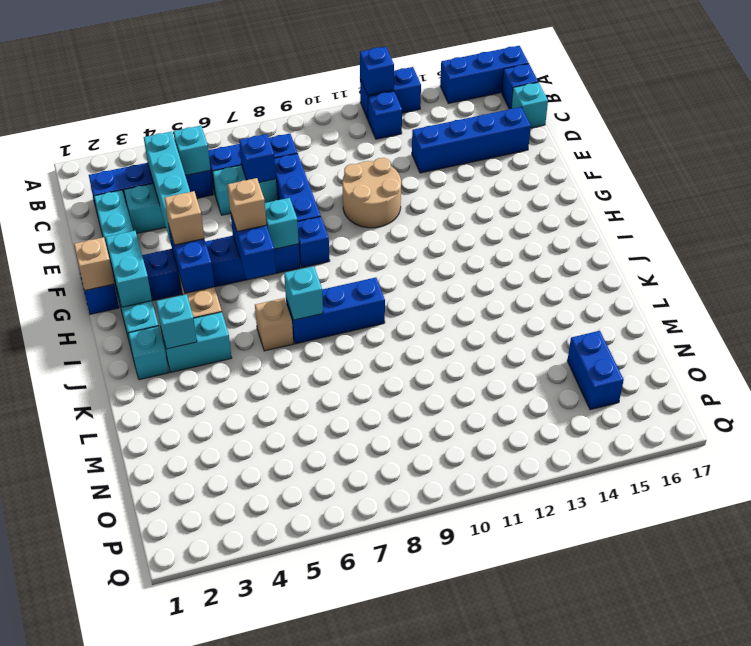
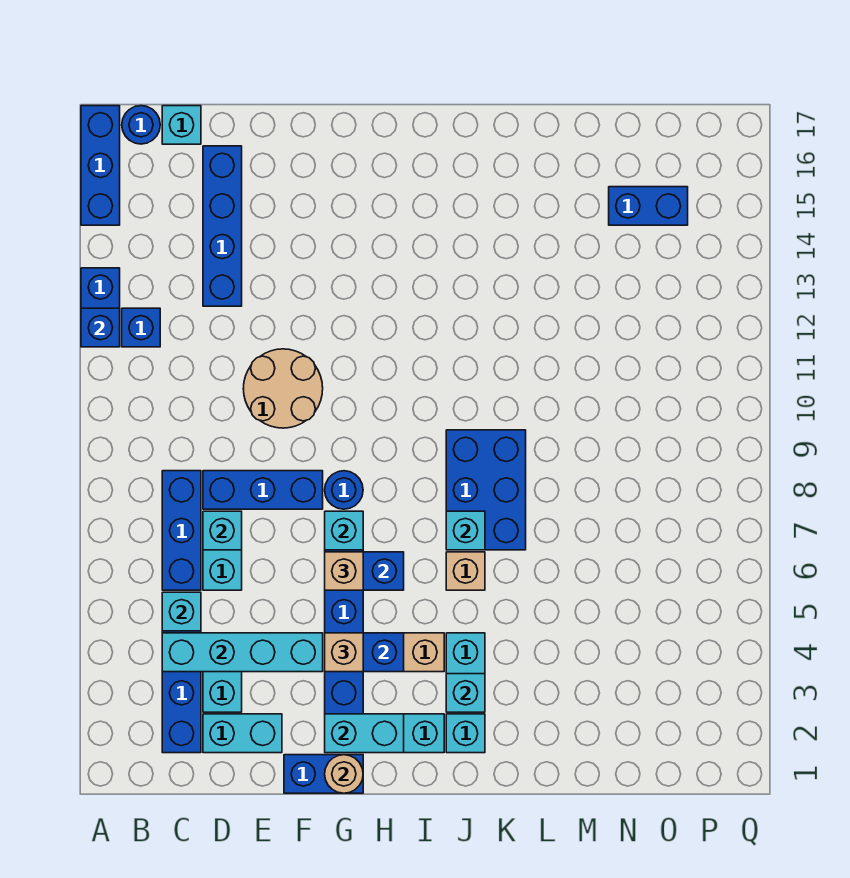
blue brick B17 level 1 -> blue round brick B17 level 1
blue brick D7 level 2 -> cyan brick D7 level 2
tan brick G1 level 2 -> tan round brick G1 level 2
blue brick G8 level 1 -> blue round brick G8 level 1
blue brick J7:J9 level 1 -> blue brick J7:K9 level 1

